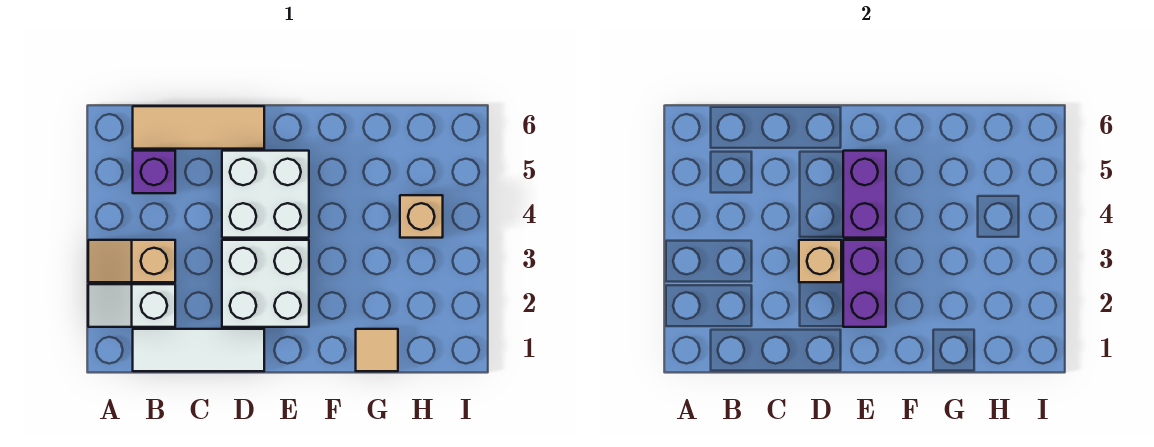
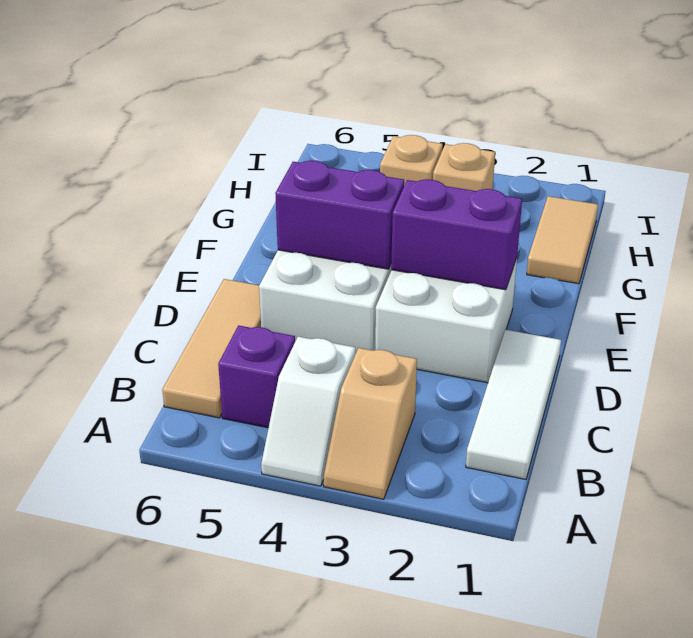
white slope A2:B2 level 1 top B -> white slope A4:B4 level 1 top B
tan brick D3 level 2 -> tan brick H3 level 1
tan tile G1 level 1 -> tan tile G1:H1 level 1

